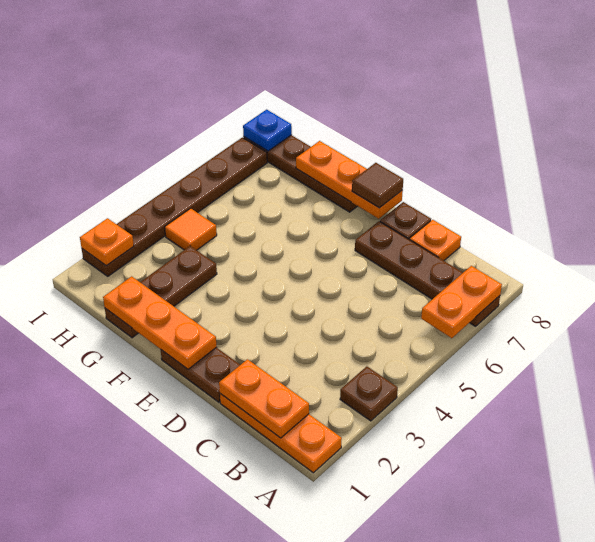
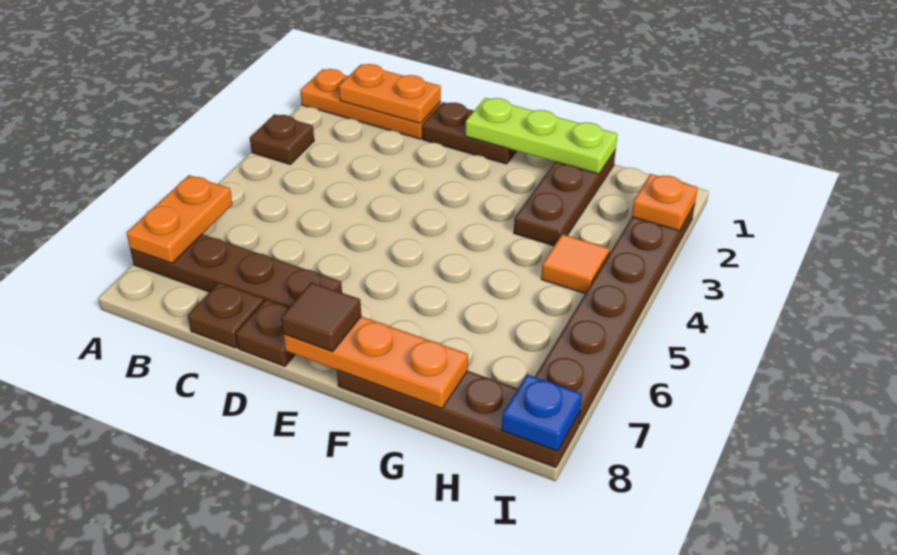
orange plate C8 level 1 -> brown plate C8 level 1
orange plate E1:G1 level 2 -> lime plate E1:G1 level 2

